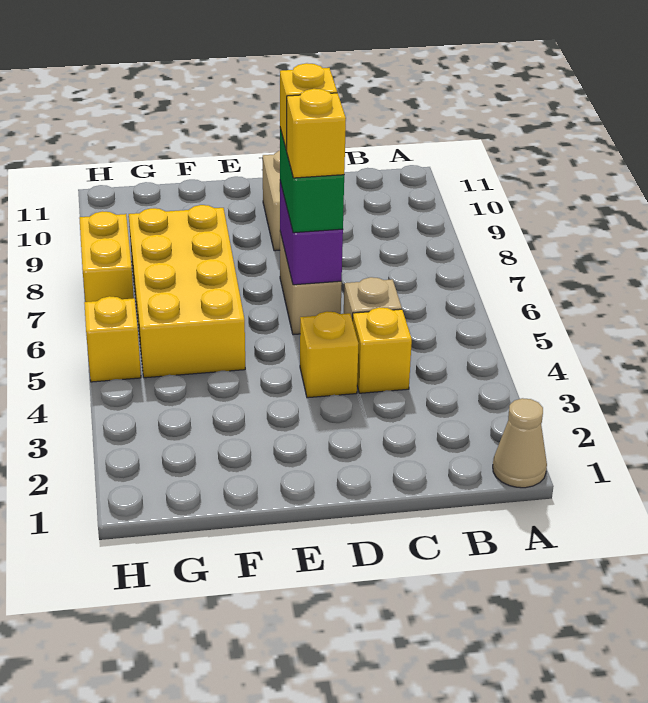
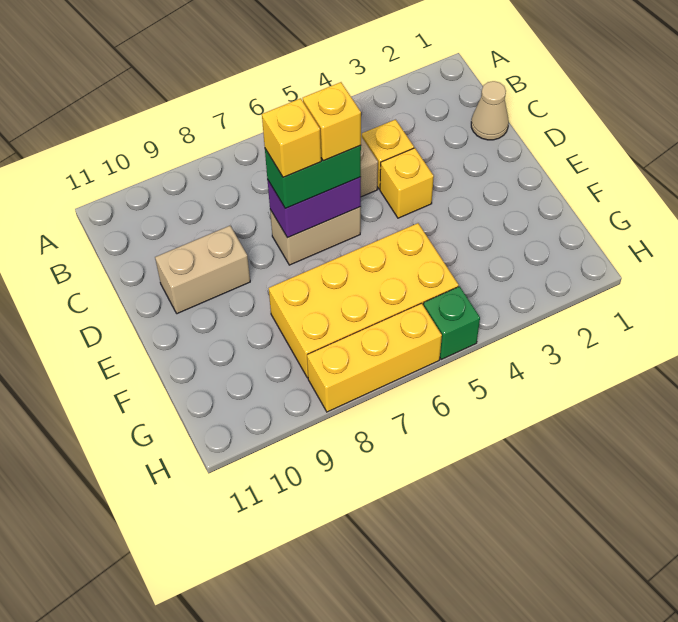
tan cone A1 level 1 -> tan cone C1 level 1
yellow brick H5 level 1 -> green brick H5 level 1
yellow brick H7:H8 level 1 -> yellow brick H6:H8 level 1

